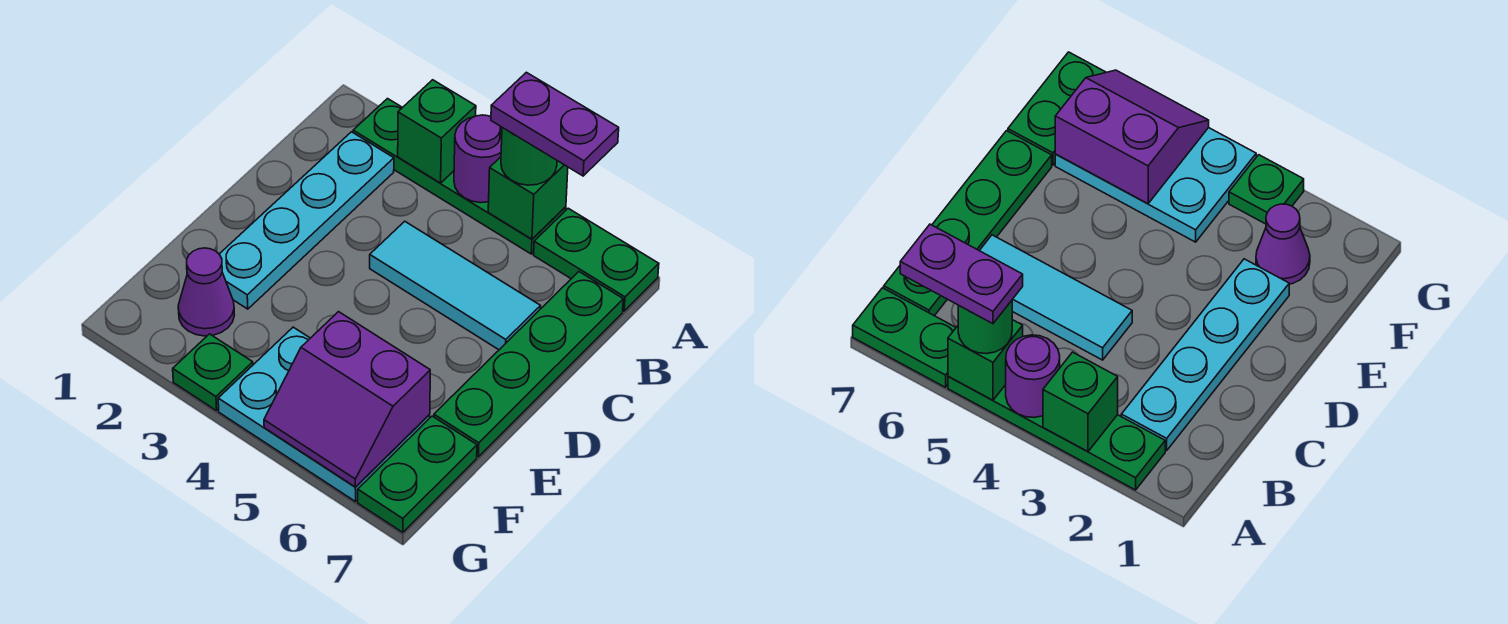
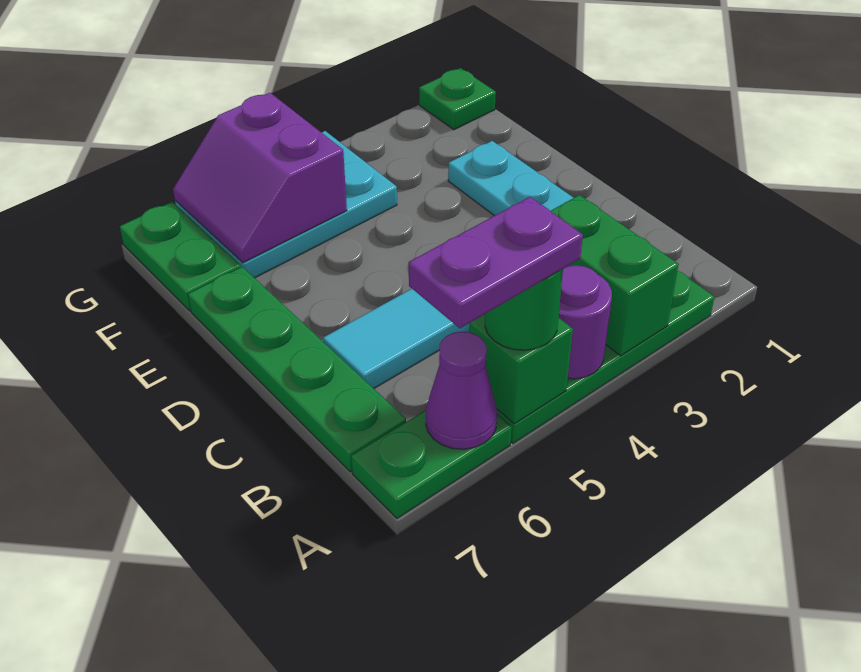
green brick A3 level 2 -> green brick A3:B3 level 2
purple cone F2 level 1 -> purple cone A6 level 2
purple slope F5:G6 level 2 top F -> purple slope F5:G6 level 2 top 5
green plate G3 level 1 -> green plate G1 level 1

